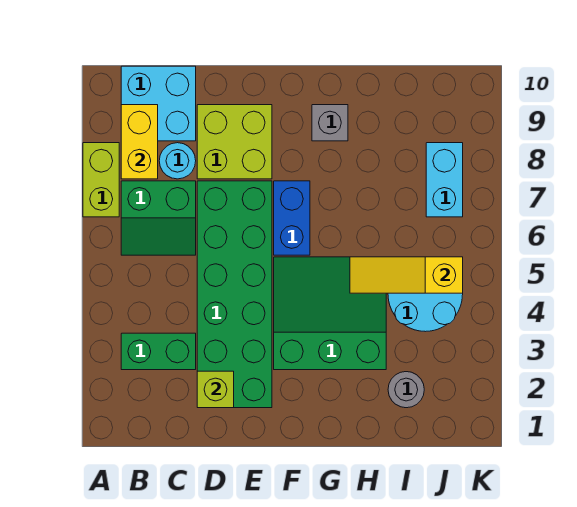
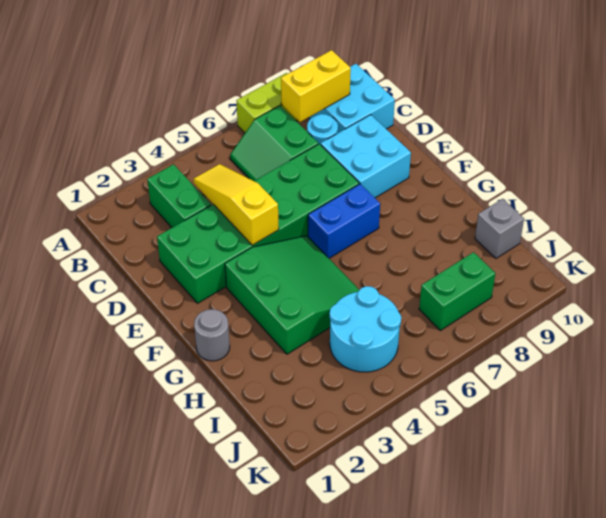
lime brick D2 level 2 -> none
lime brick D8:E9 level 1 -> cyan brick D8:E9 level 1
grey brick G9 level 1 -> grey brick I10 level 1
yellow slope H5:J5 level 2 top J -> yellow slope C4:E4 level 2 top E
grey round brick I2 level 1 -> grey round brick G1 level 1
cyan brick J7:J8 level 1 -> green brick J7:J8 level 1

